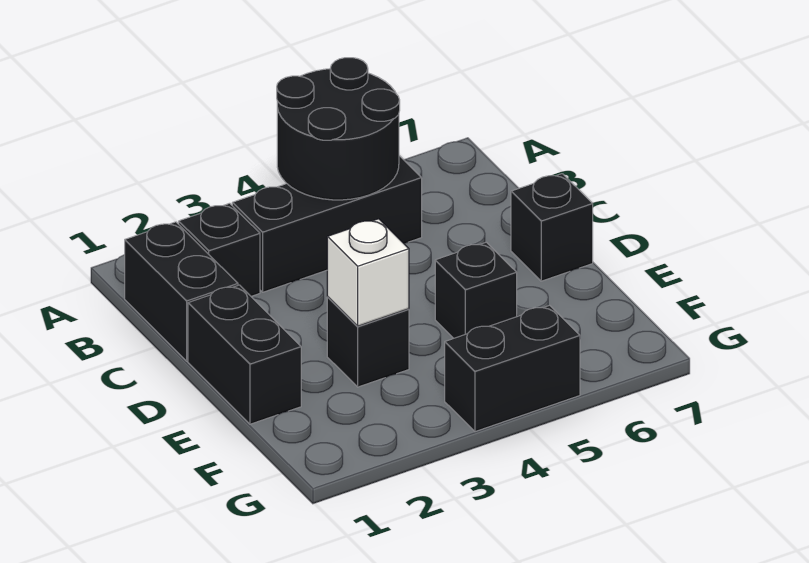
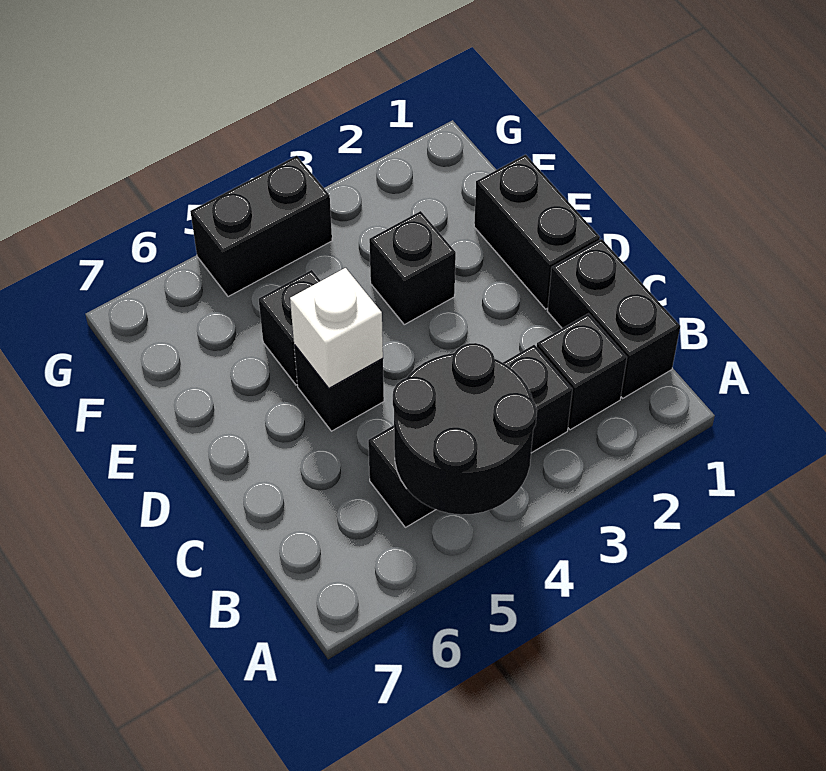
black brick D7 level 1 -> black brick D5 level 1
white brick E3 level 2 -> white brick D5 level 2

